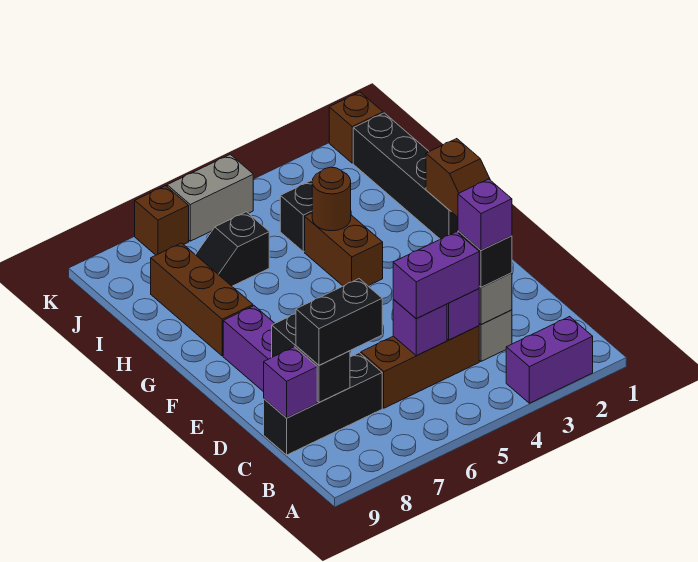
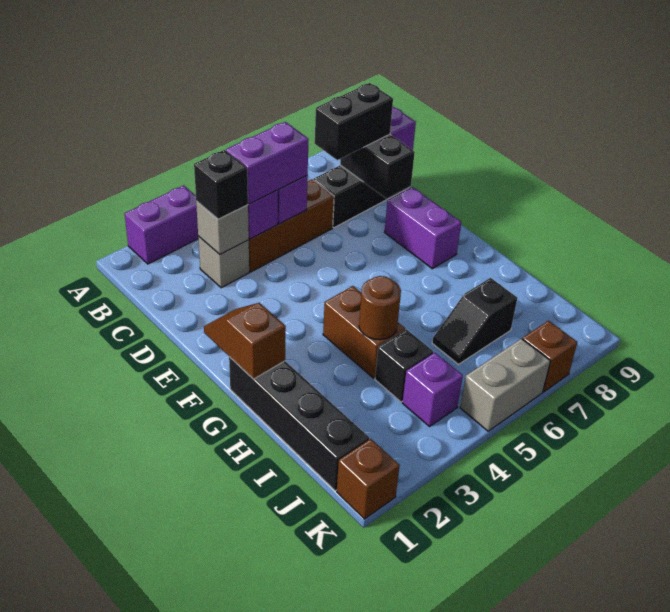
purple brick C3 level 4 -> purple brick J4 level 1
brown brick G8:I8 level 1 -> none
black slope I6:I7 level 1 top 6 -> black slope I6:I7 level 1 top 7

